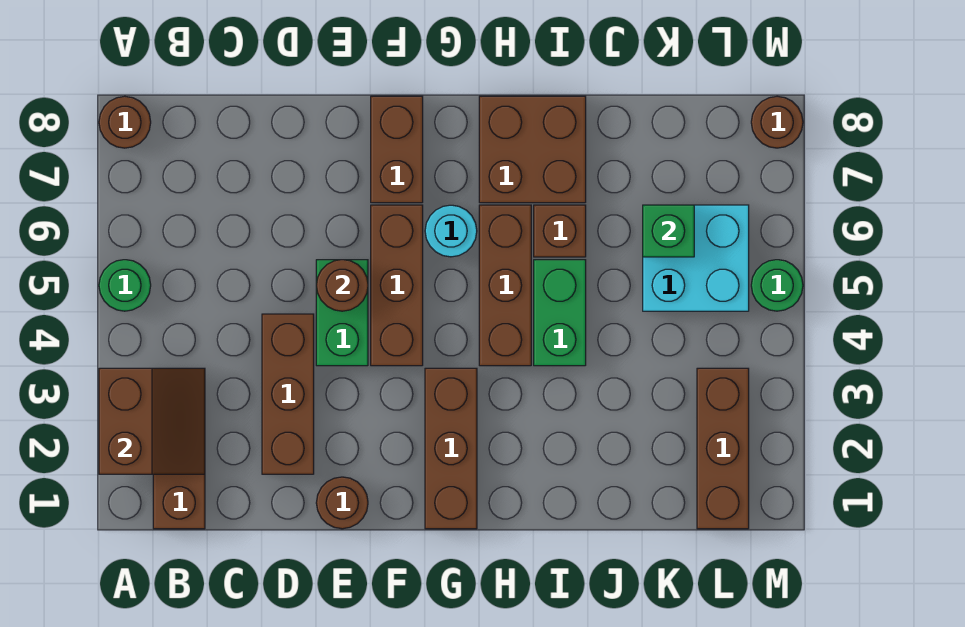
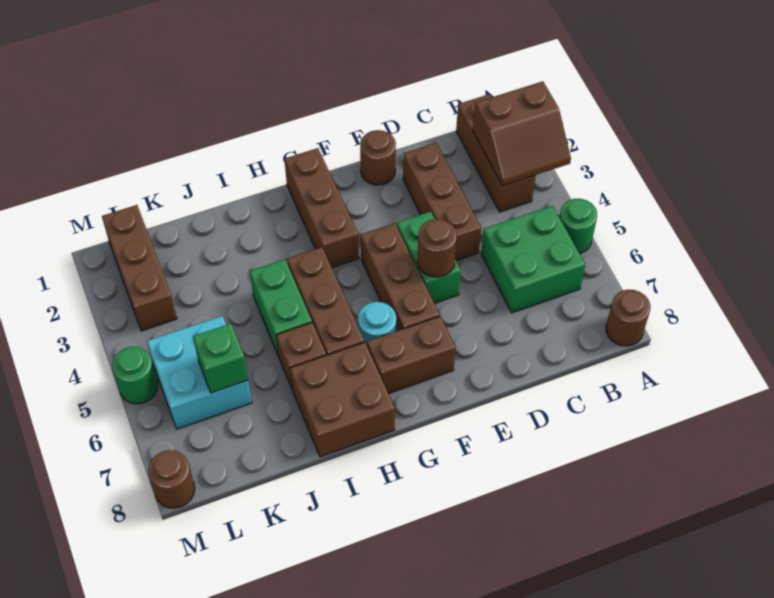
brown slope A2:B3 level 2 top A -> brown slope A2:B3 level 2 top 2
none -> green brick B5:C6 level 1
brown brick F7:F8 level 1 -> brown brick F7:G7 level 1

